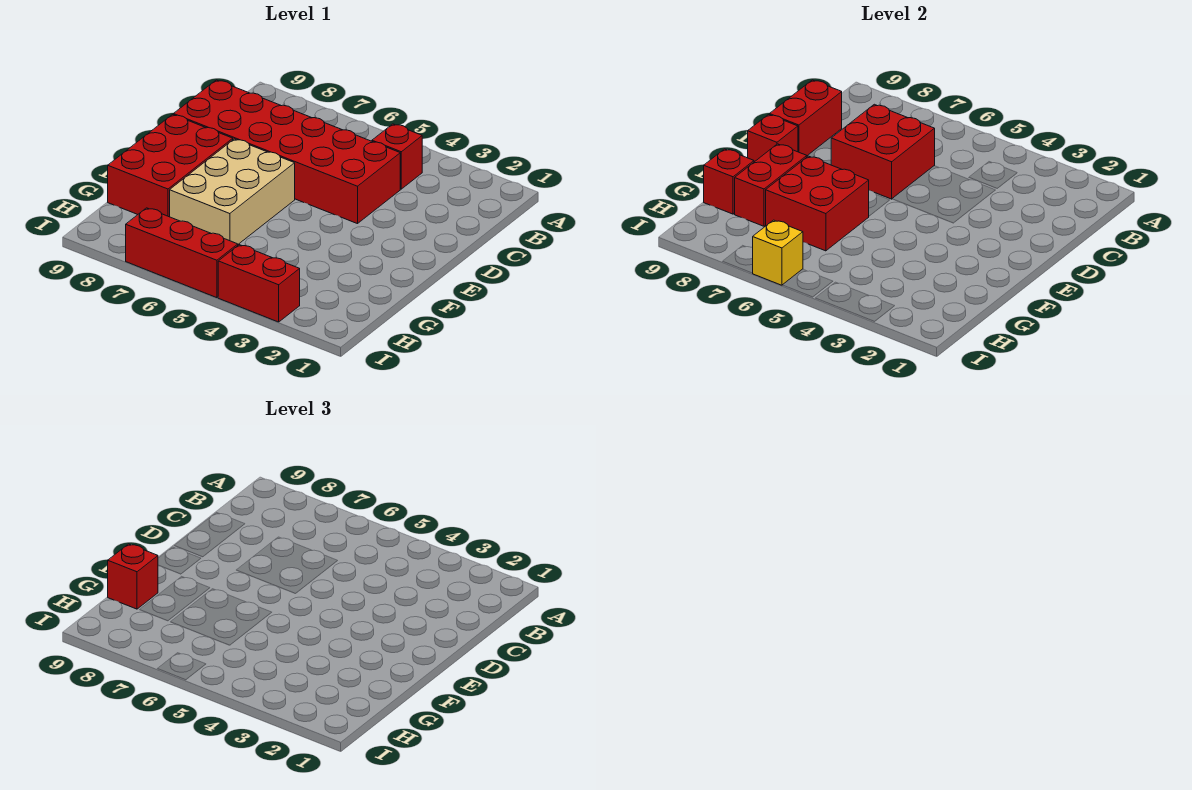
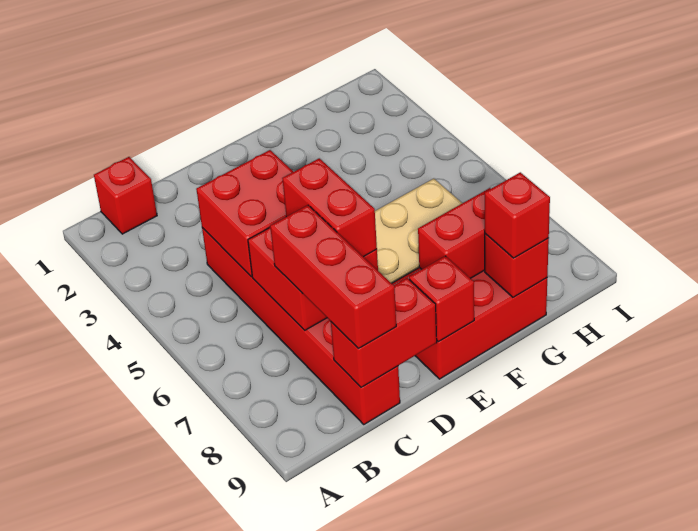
red brick B4 level 1 -> red brick B1 level 1
red brick C4:D9 level 1 -> red brick C4:C9 level 1
red brick F6:G7 level 2 -> red brick C4:D5 level 2
red brick I3:I4 level 1 -> red brick D6:D7 level 3
red brick I5:I7 level 1 -> red brick C7:C9 level 3
yellow brick I6 level 2 -> none

